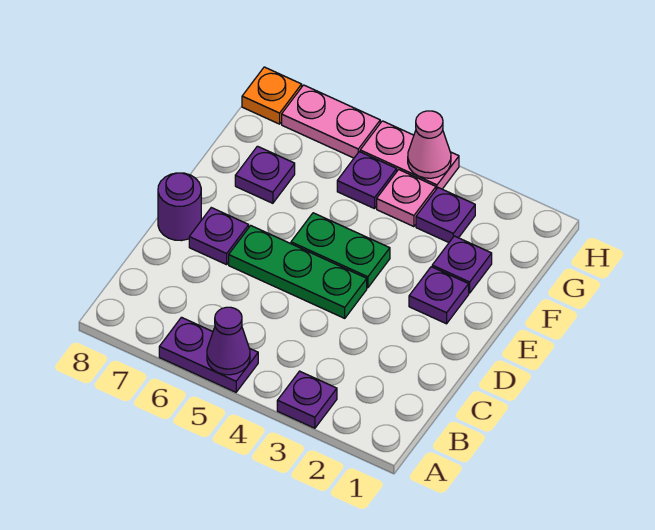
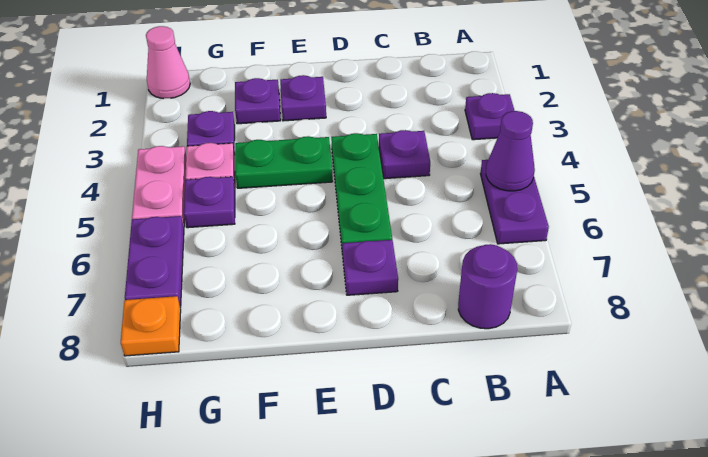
purple round brick D8 level 1 -> purple round brick B8 level 1
green plate E4:E5 level 1 -> green plate E4:F4 level 1
purple plate F7 level 1 -> purple plate C4 level 1
pink cone H4 level 2 -> pink cone H1 level 1
pink plate H6:H7 level 1 -> purple plate H6:H7 level 1

